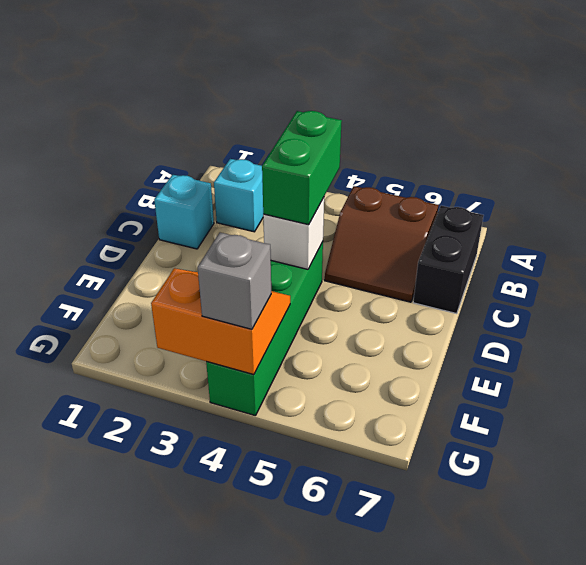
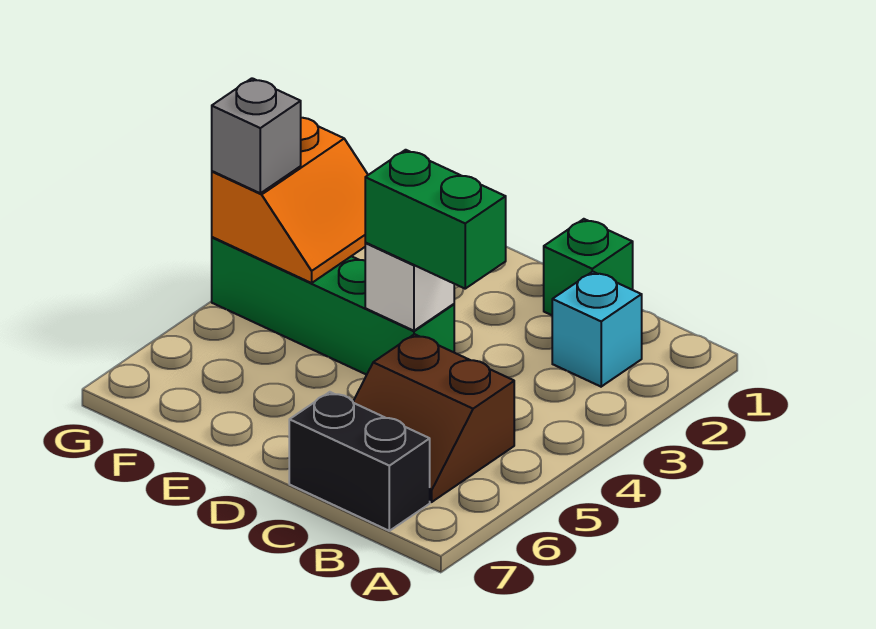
brown slope B5:C6 level 1 top B -> brown slope B5:C6 level 1 top 5
cyan brick C1 level 1 -> green brick C1 level 1

